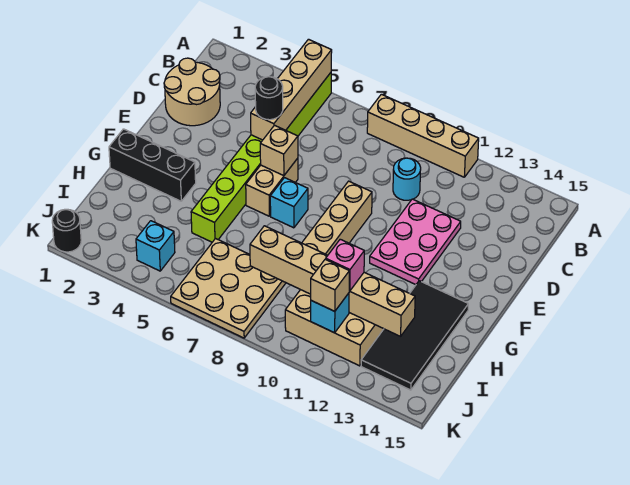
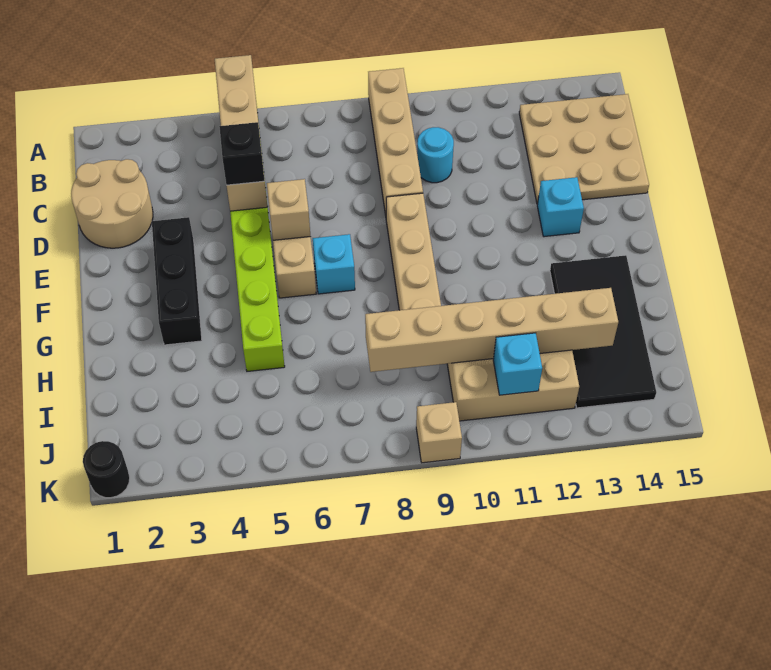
tan brick A8:A11 level 1 -> tan brick A9:D9 level 1
black round brick D5 level 3 -> black brick D5 level 3
pink plate D11:F12 level 1 -> none
black brick G1:G3 level 1 -> black brick E3:G3 level 1
tan plate I6:K8 level 1 -> tan plate B13:D15 level 1
pink brick I11 level 3 -> none
cyan brick J4 level 1 -> cyan brick E13 level 1
tan brick J11 level 3 -> tan brick K9 level 1

